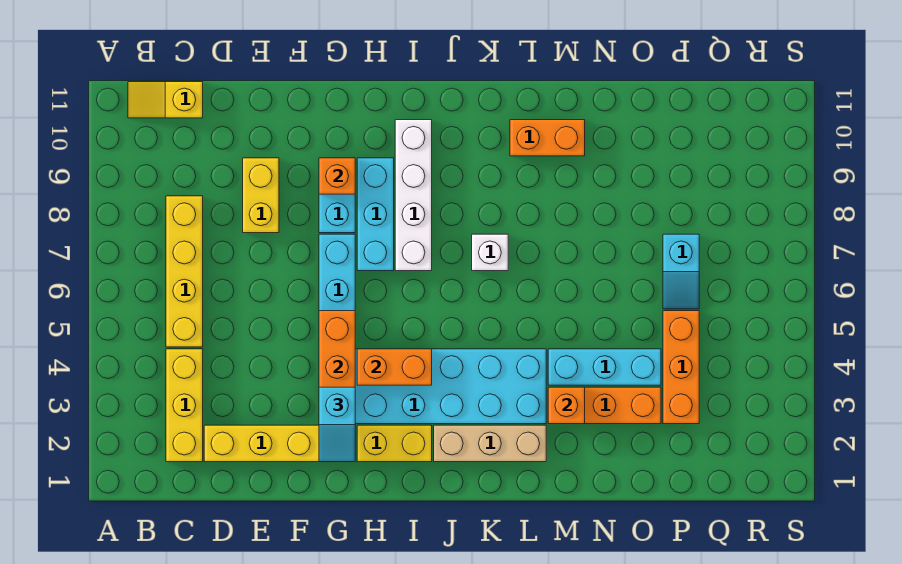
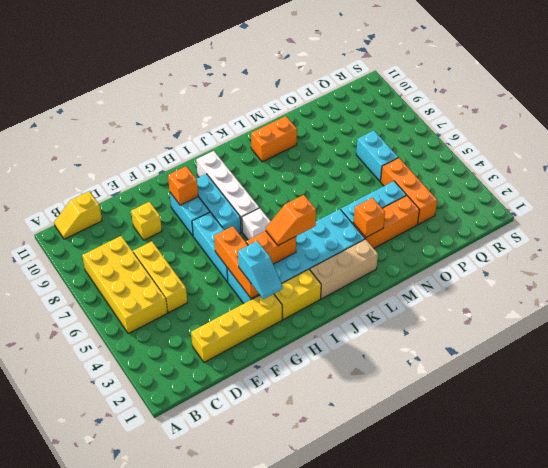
yellow brick C2:C4 level 1 -> yellow brick D5:D7 level 1
yellow brick C5:C8 level 1 -> yellow brick B5:C8 level 1
yellow brick E8:E9 level 1 -> yellow brick E9 level 1
none -> orange slope I4:J4 level 3 top J
white brick K7 level 1 -> white brick I6 level 1
cyan slope P6:P7 level 1 top 7 -> cyan brick P6:P7 level 1

